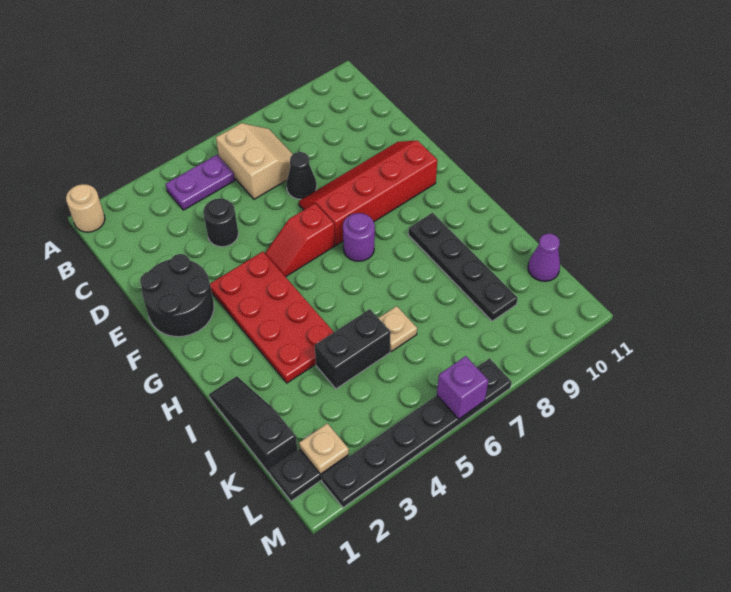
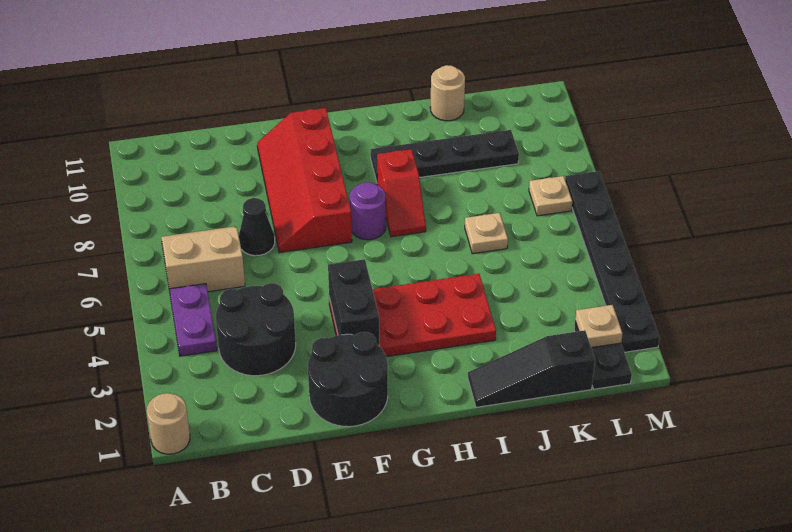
black round brick D4 level 1 -> black round brick C3:D4 level 1
red slope F5:F6 level 1 top 6 -> red slope H7:H8 level 1 top 8
black brick J4:J5 level 1 -> black brick F3:F4 level 2
none -> tan round brick J11 level 1
purple cone K11 level 1 -> none
none -> tan plate L7 level 1
purple brick M6 level 2 -> none

